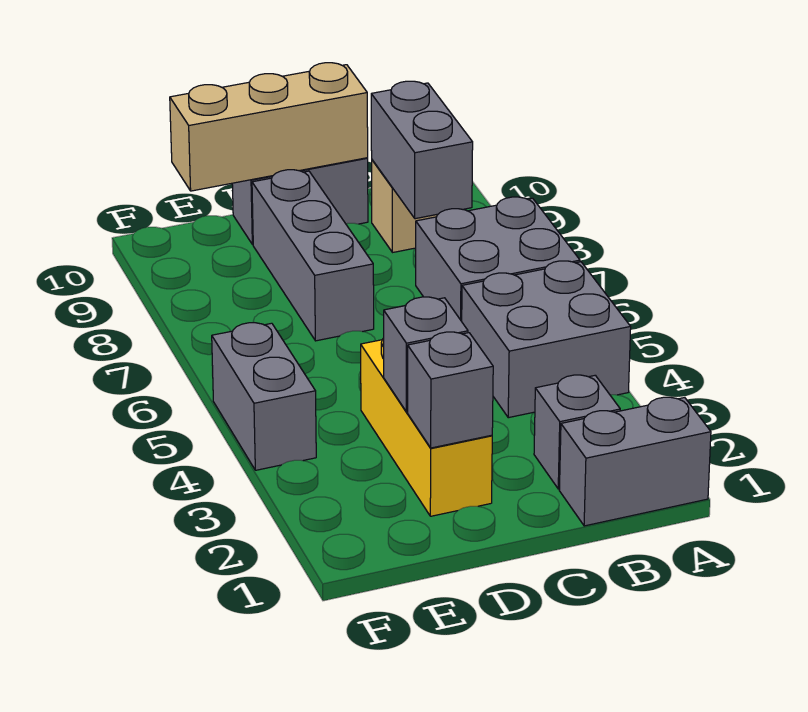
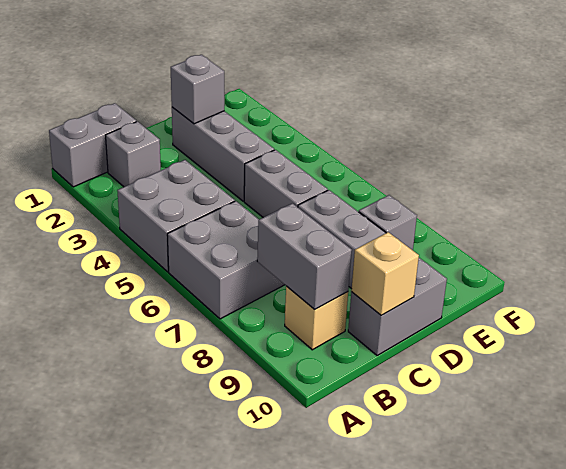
tan brick C10:E10 level 2 -> tan brick C10 level 2
yellow brick D2:D4 level 1 -> grey brick D2:D4 level 1
grey brick D3 level 2 -> grey brick E8 level 1
grey brick F4:F5 level 1 -> grey brick D5:D6 level 1

